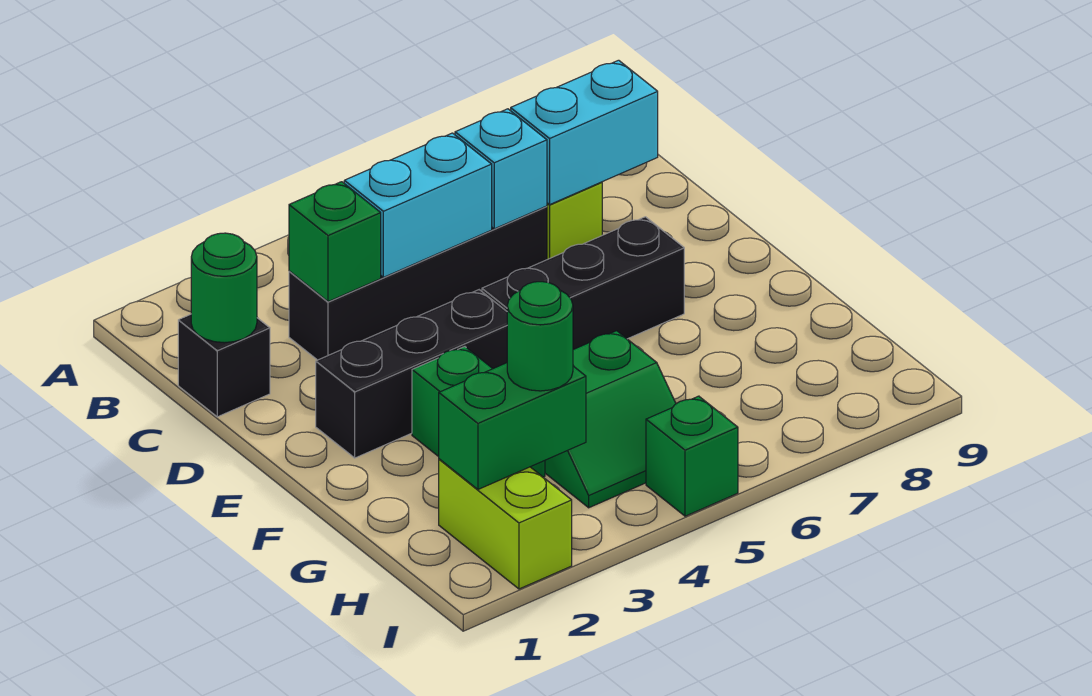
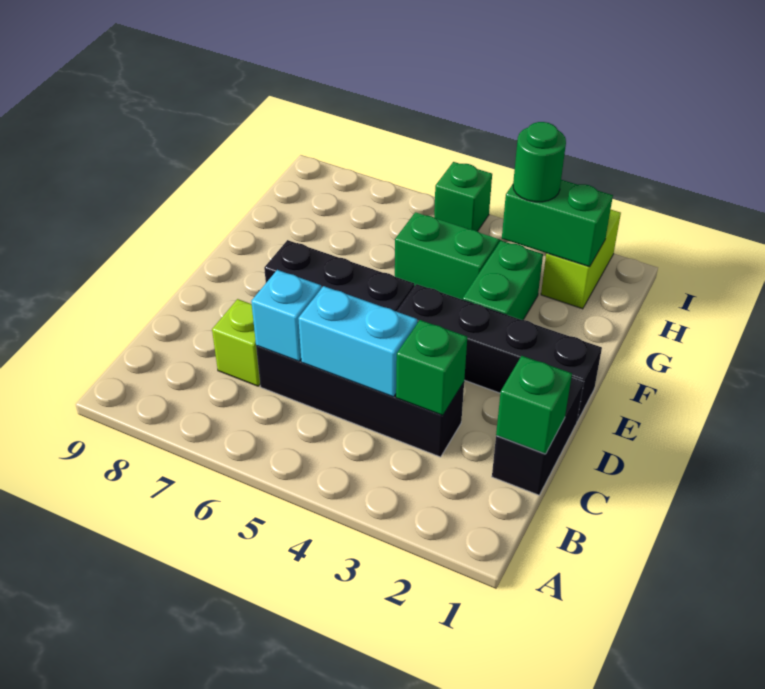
black brick C1 level 1 -> black brick C1:D1 level 1
green round brick C1 level 2 -> green brick C1 level 2
cyan brick C7:C8 level 2 -> none
black brick E2:E4 level 1 -> black brick E1:E4 level 1

